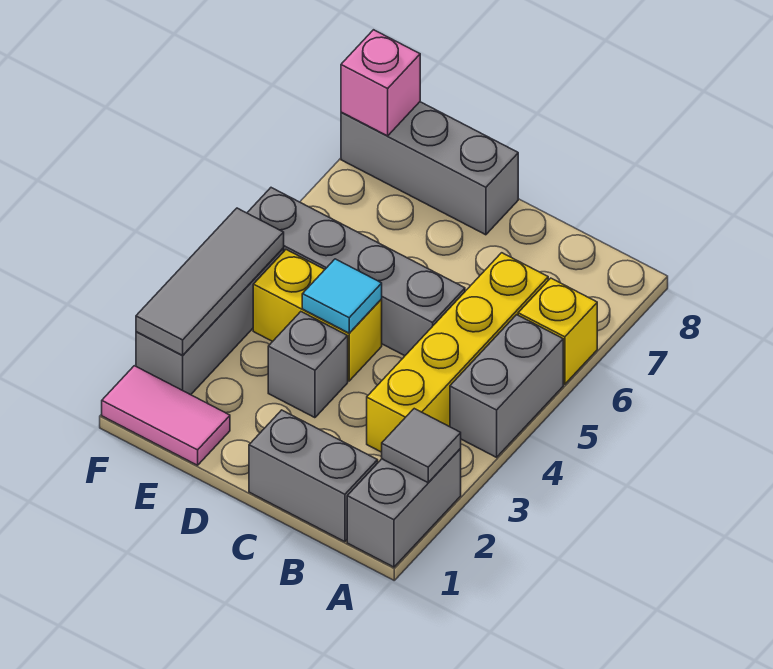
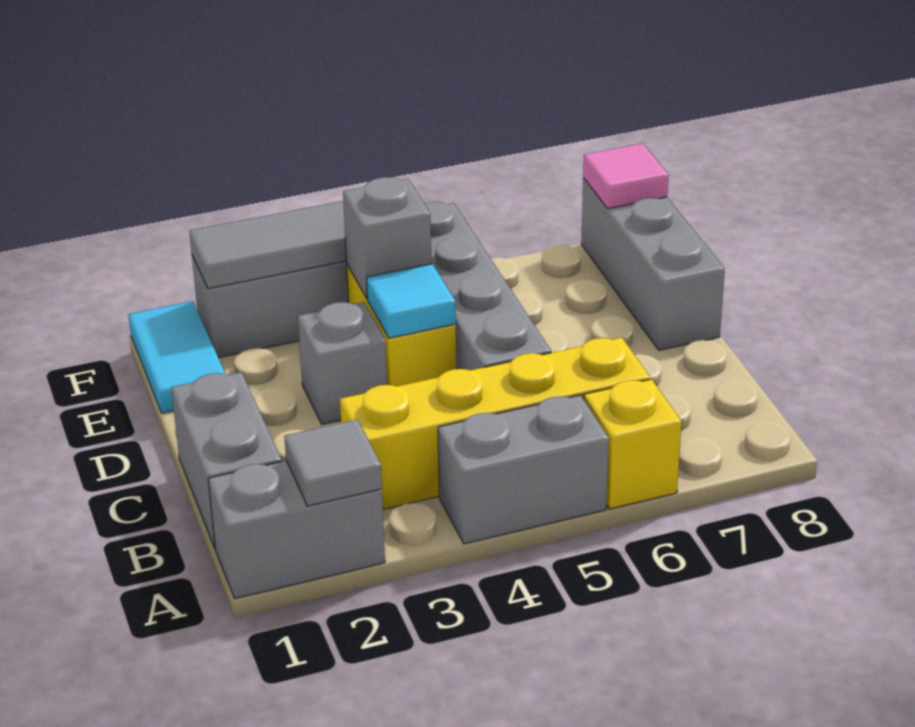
pink tile E1:F1 level 1 -> cyan tile E1:F1 level 1
none -> grey brick E4 level 2
pink brick F8 level 2 -> pink tile F8 level 2

